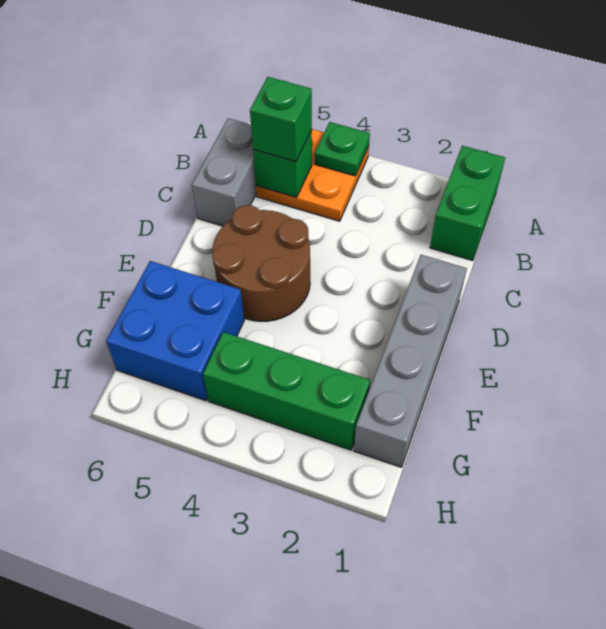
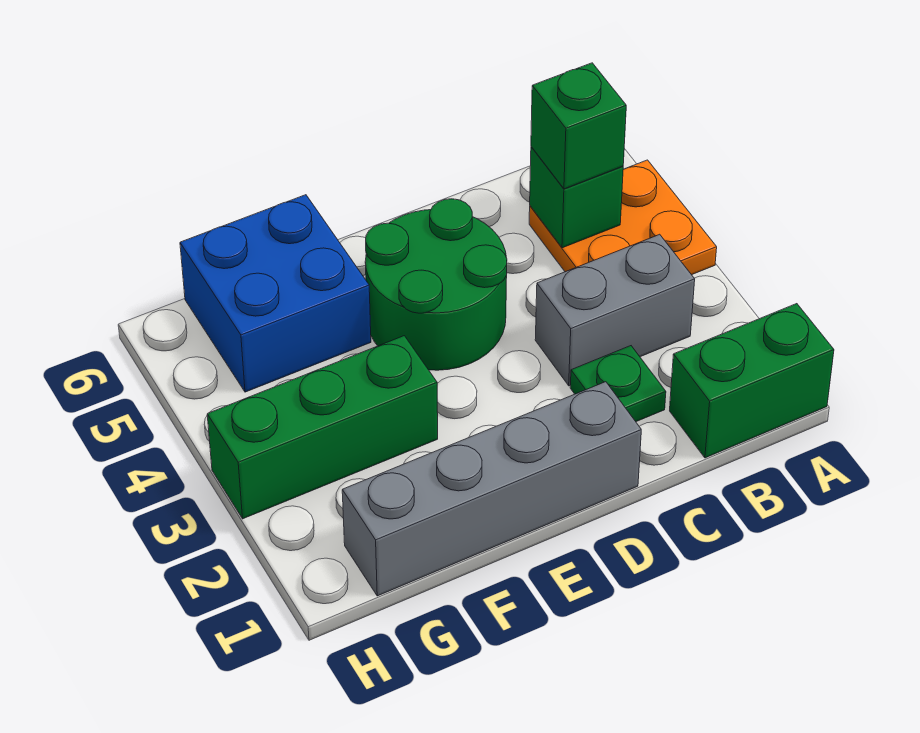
green plate A4 level 2 -> green plate C2 level 1
grey brick B6:C6 level 1 -> grey brick B3:C3 level 1
brown round brick D4:E5 level 1 -> green round brick D4:E5 level 1
green brick G2:G4 level 1 -> green brick F3:H3 level 1

